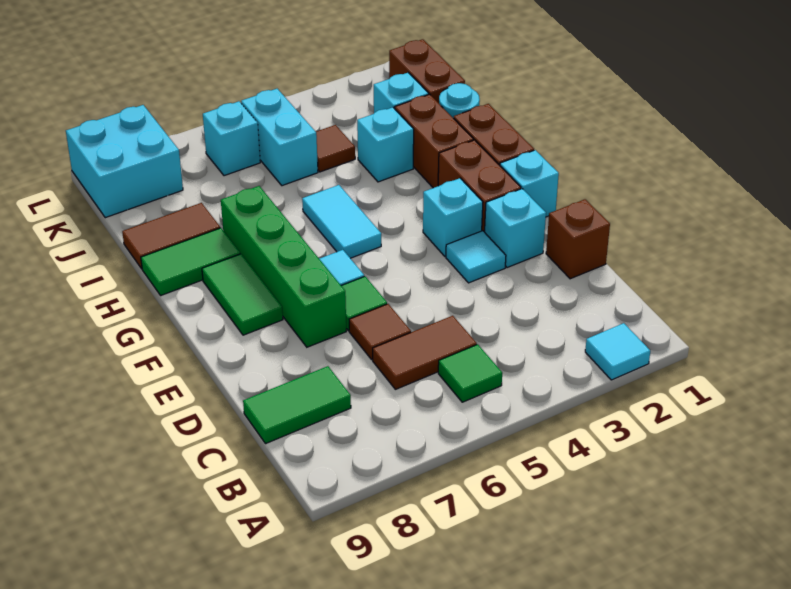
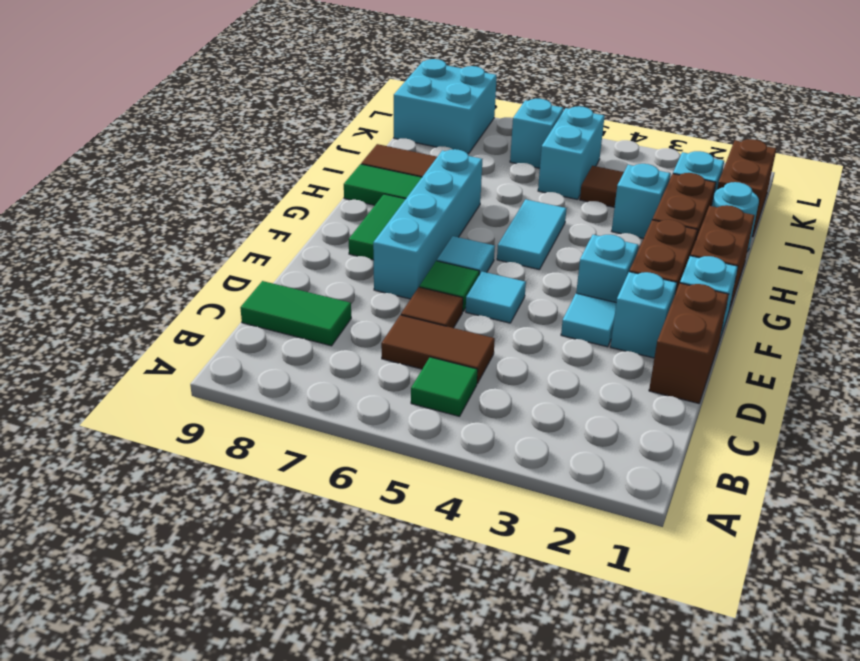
cyan tile A2 level 1 -> cyan tile E5 level 1
brown brick D1 level 1 -> brown brick D1:E1 level 1
green brick E7:H7 level 1 -> cyan brick E7:H7 level 1

